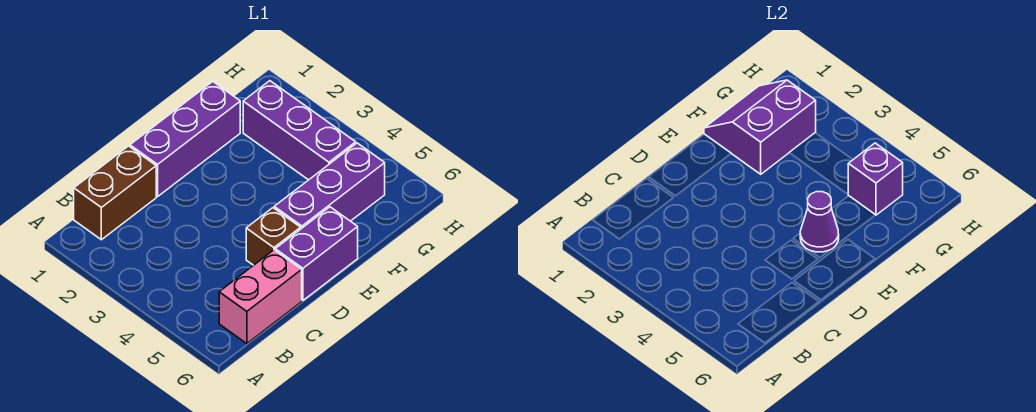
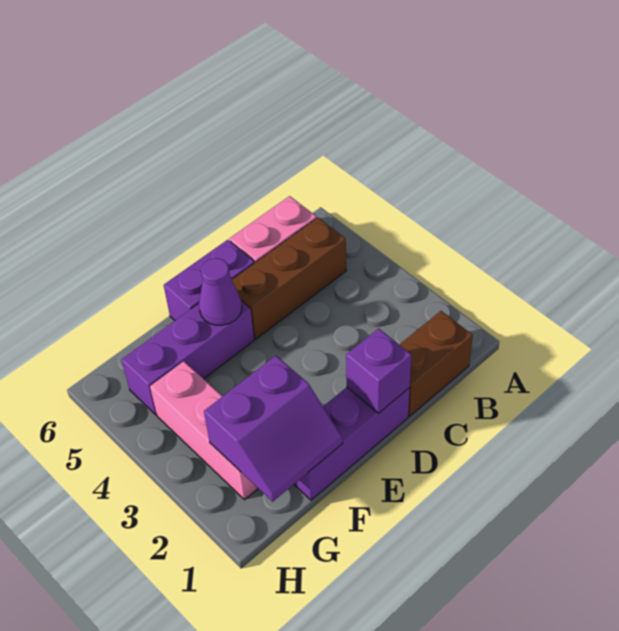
brown brick D5 level 1 -> brown brick B5:D5 level 1
purple brick G2:G4 level 1 -> pink brick G2:G4 level 1
purple brick G5 level 2 -> purple brick D1 level 2

